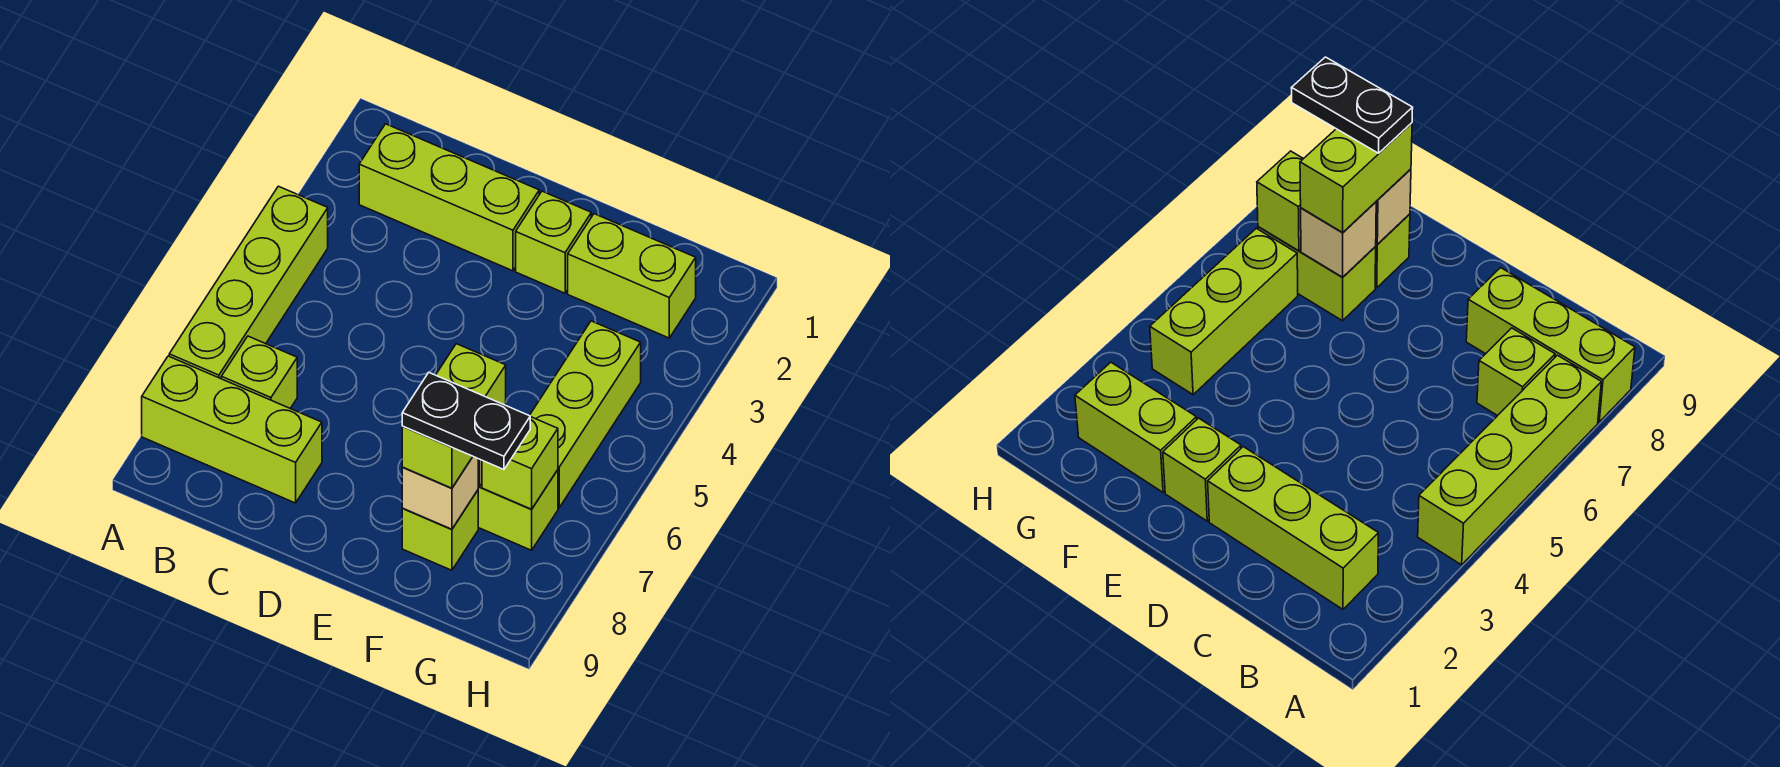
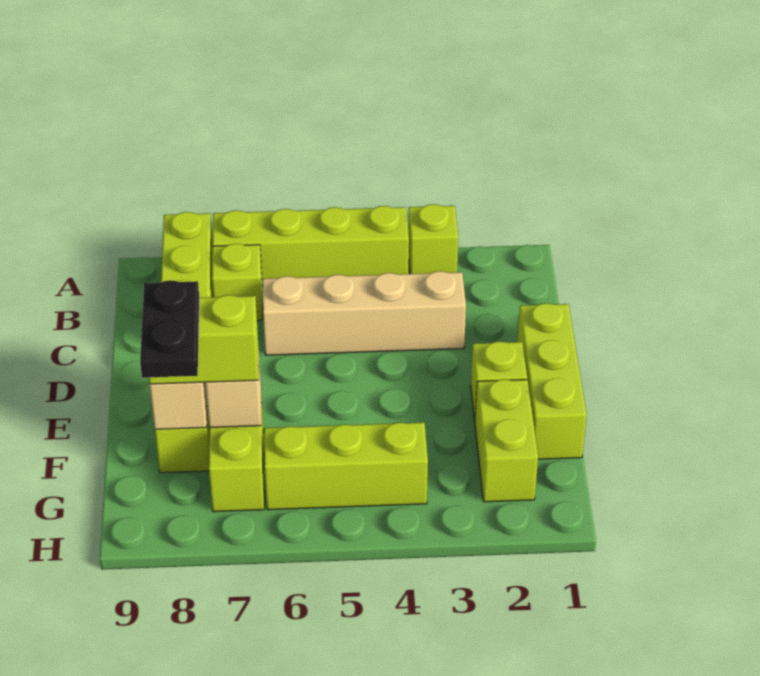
lime brick B2:D2 level 1 -> lime brick D1:F1 level 1
none -> tan brick C3:C6 level 1
lime brick G7 level 2 -> lime brick A3 level 1

